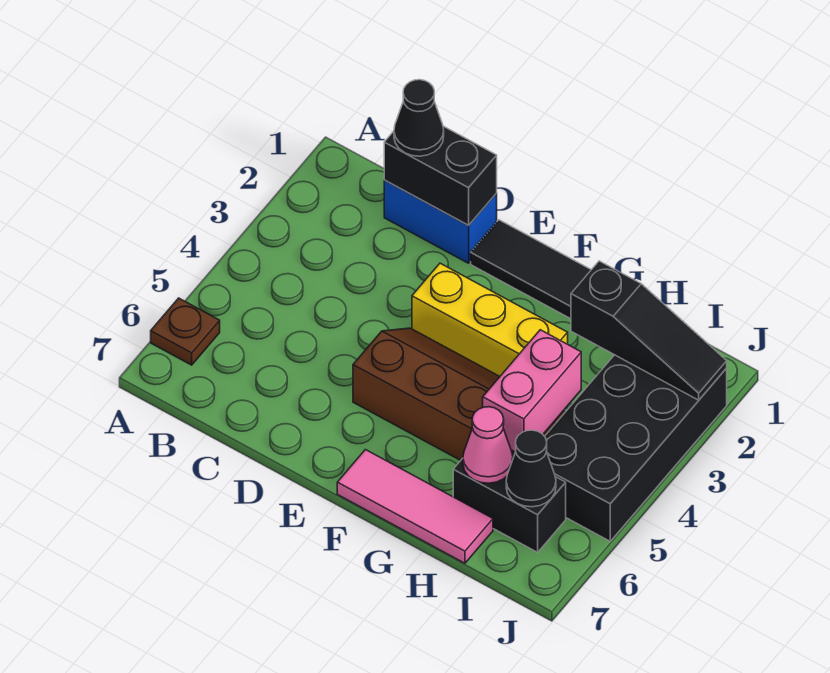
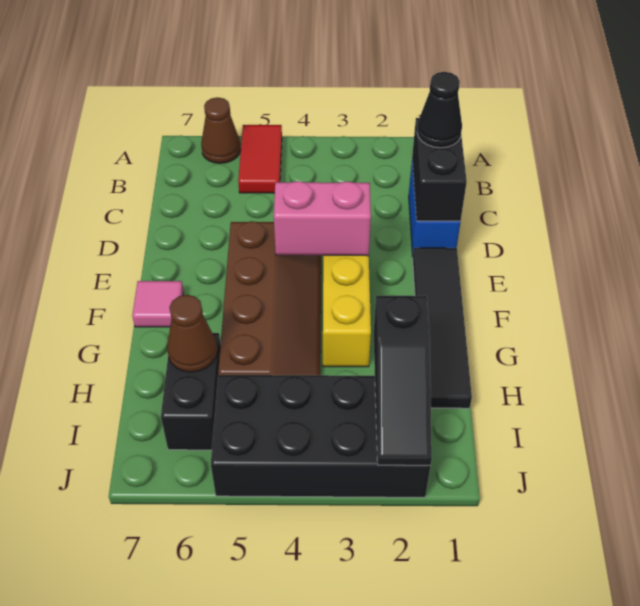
none -> red tile A5:B5 level 1
brown plate A6 level 1 -> brown cone A6 level 1
pink tile F7:H7 level 1 -> pink tile F7 level 1
pink brick H4:H5 level 2 -> pink brick E3:E4 level 2
pink cone H6 level 2 -> brown cone H6 level 2
black cone I6 level 2 -> none

